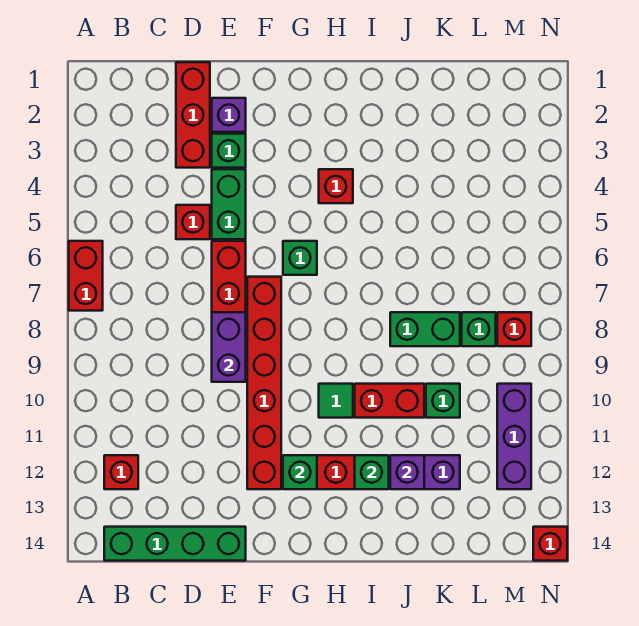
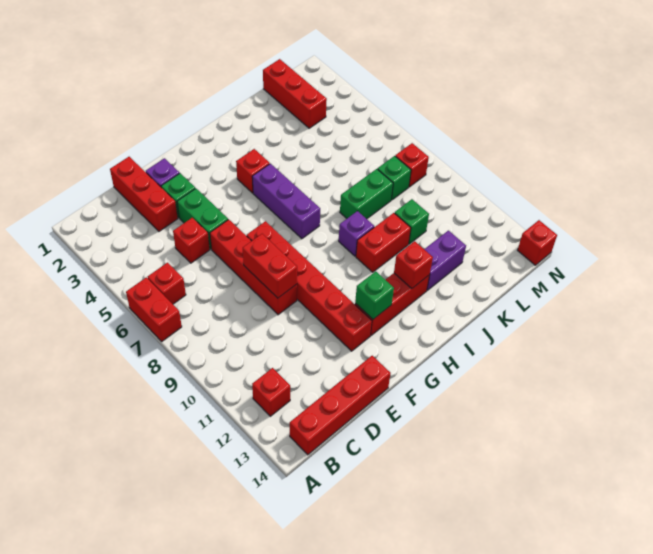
none -> red brick B6 level 1
green brick B14:E14 level 1 -> red brick B14:E14 level 1
purple brick E8:E9 level 2 -> red brick E8:E9 level 2
green brick G6 level 1 -> none
green tile H10 level 1 -> none
green brick I12 level 2 -> red brick I12 level 2
purple brick J12 level 2 -> purple brick I9 level 1
none -> red brick L1:L3 level 1
purple brick M10:M12 level 1 -> purple brick H5:H7 level 1

